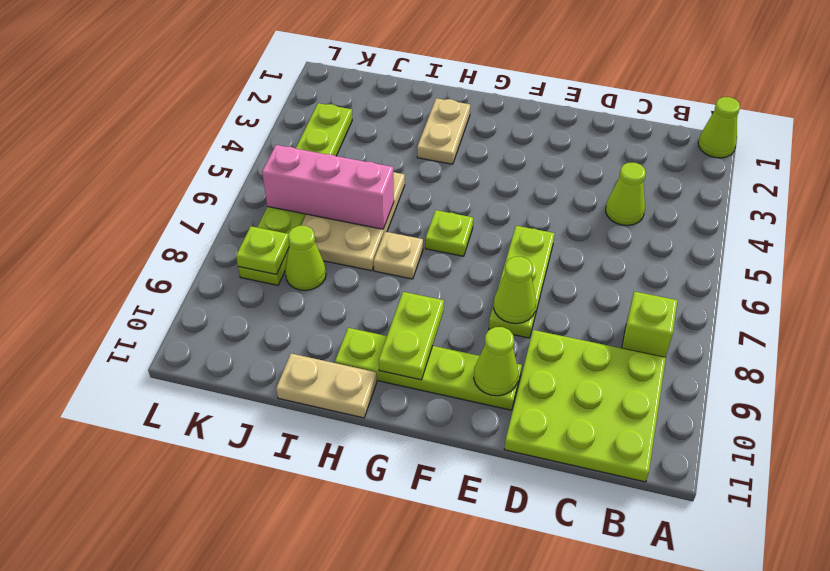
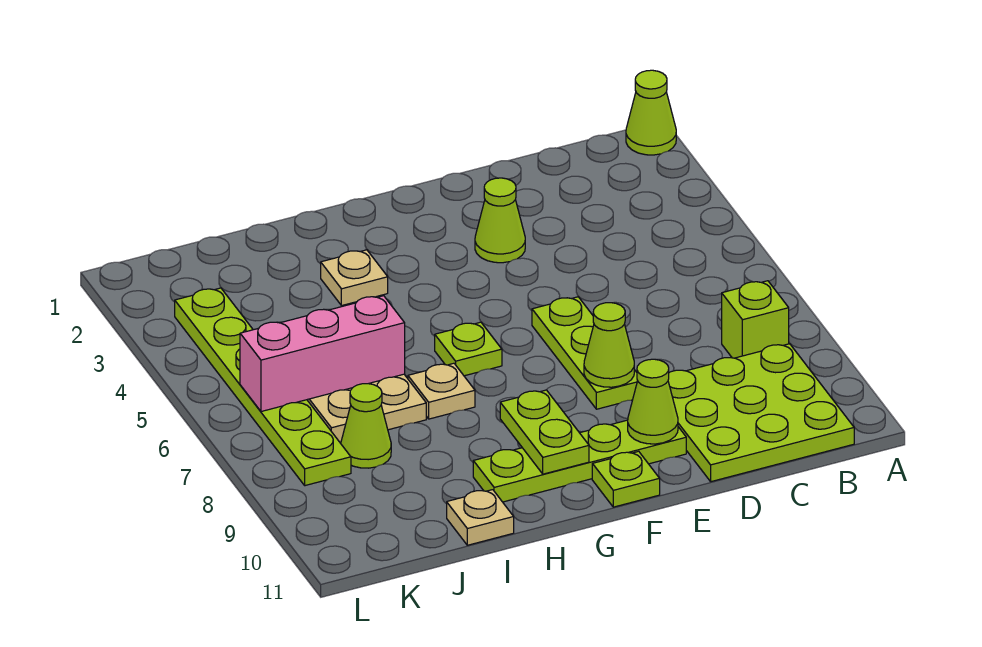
lime cone C4 level 1 -> lime cone E3 level 1
tan plate H2:H3 level 1 -> tan plate H3 level 1
tan plate H11:I11 level 1 -> tan plate I11 level 1
lime plate K8 level 2 -> lime plate F11 level 1

